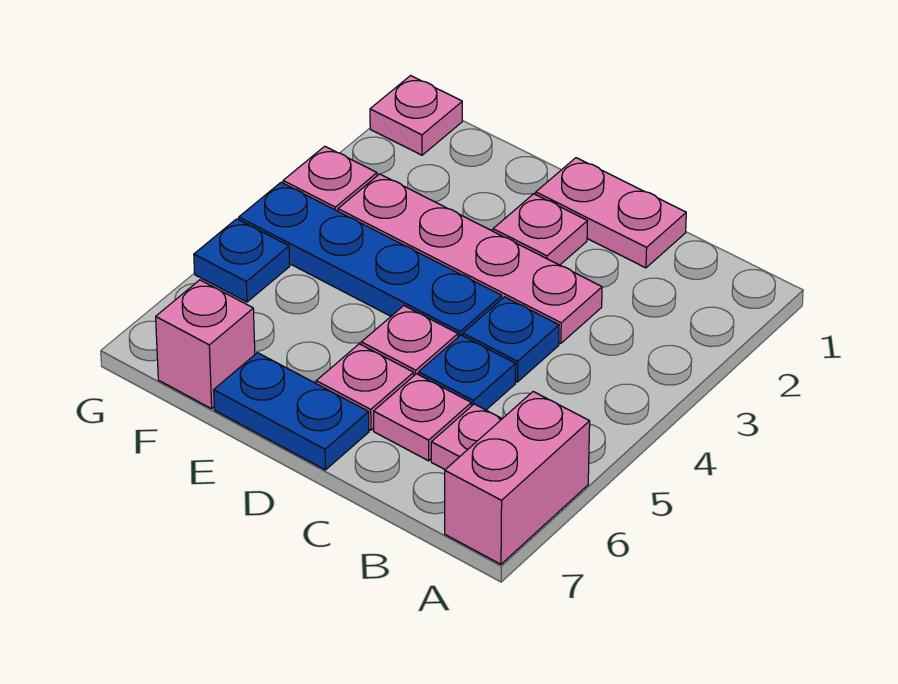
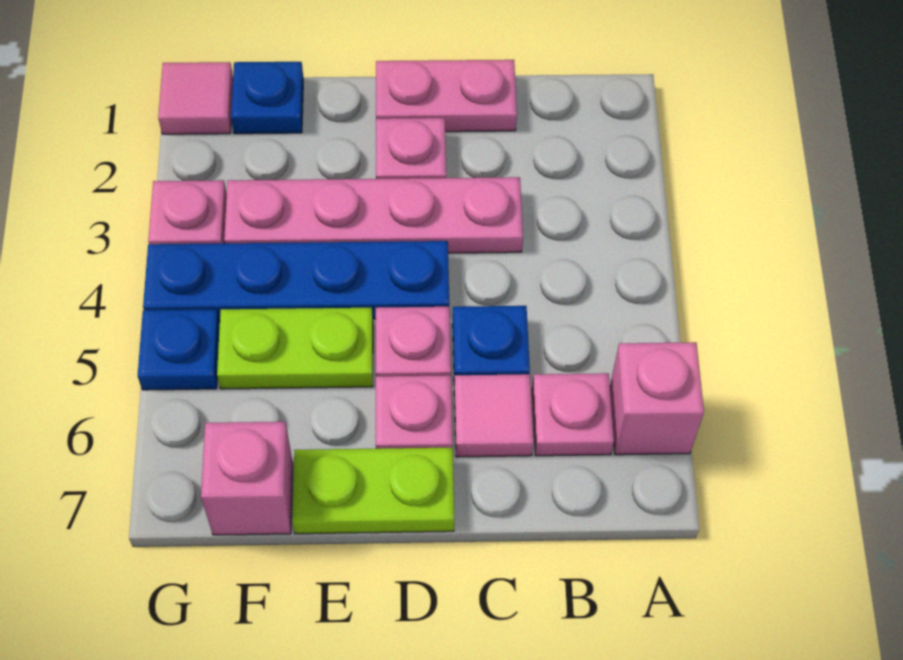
pink brick A6:A7 level 1 -> pink brick A6 level 1
blue plate C4 level 1 -> blue plate F1 level 1
pink plate C6 level 1 -> pink tile C6 level 1
blue plate D7:E7 level 1 -> lime plate D7:E7 level 1
none -> lime plate E5:F5 level 1
pink plate G1 level 1 -> pink tile G1 level 1

